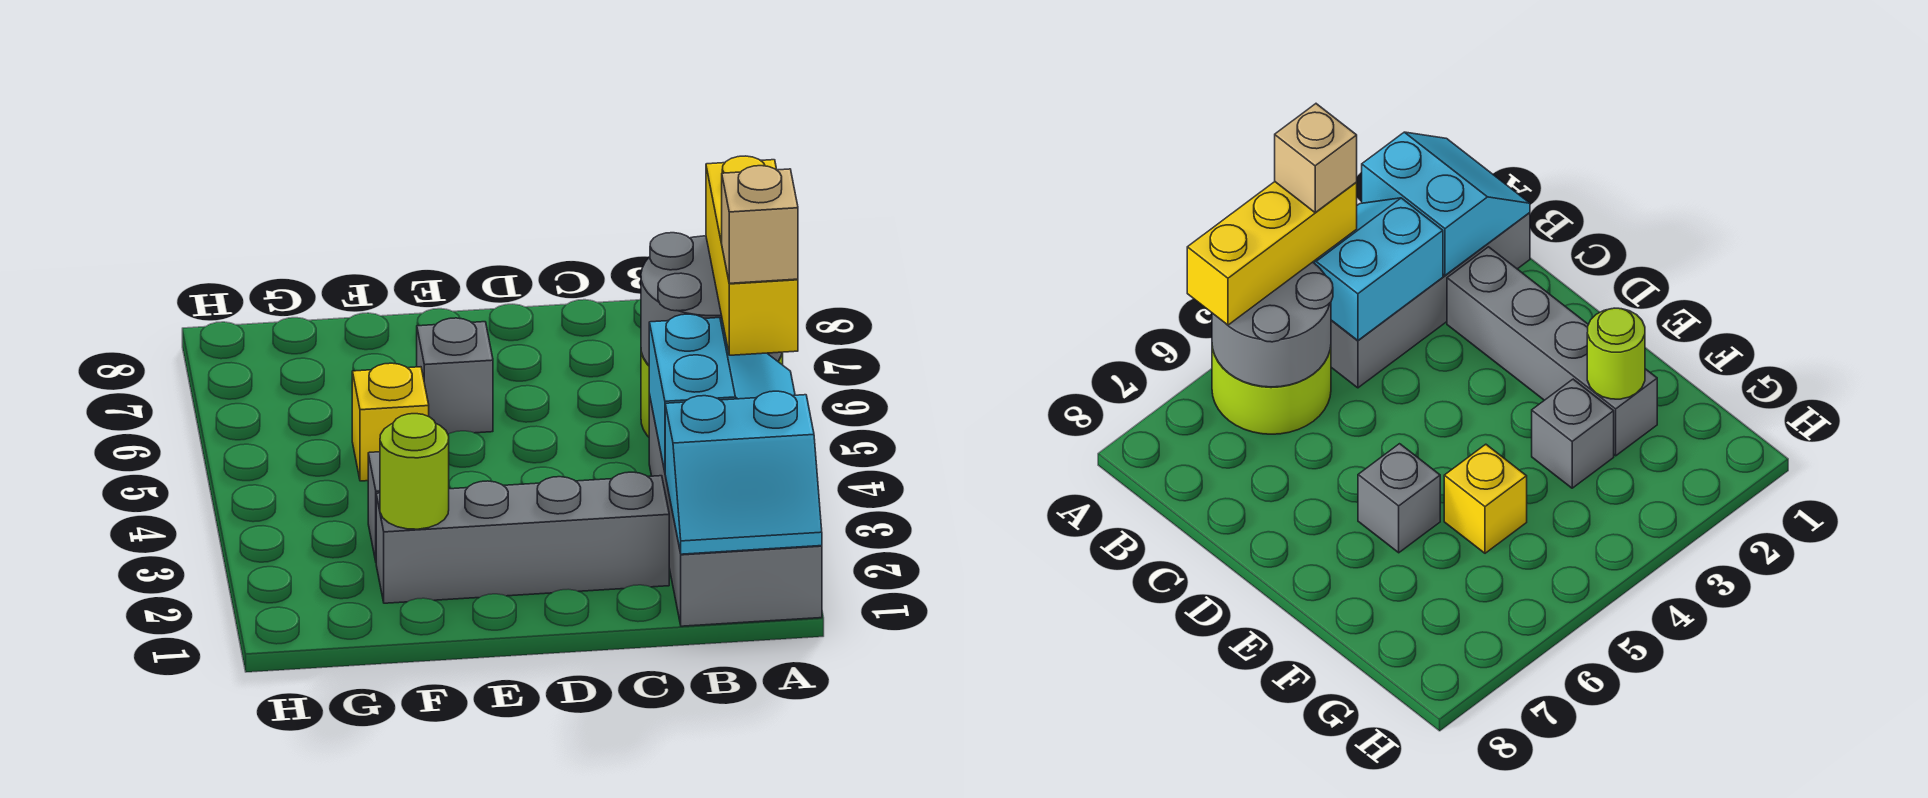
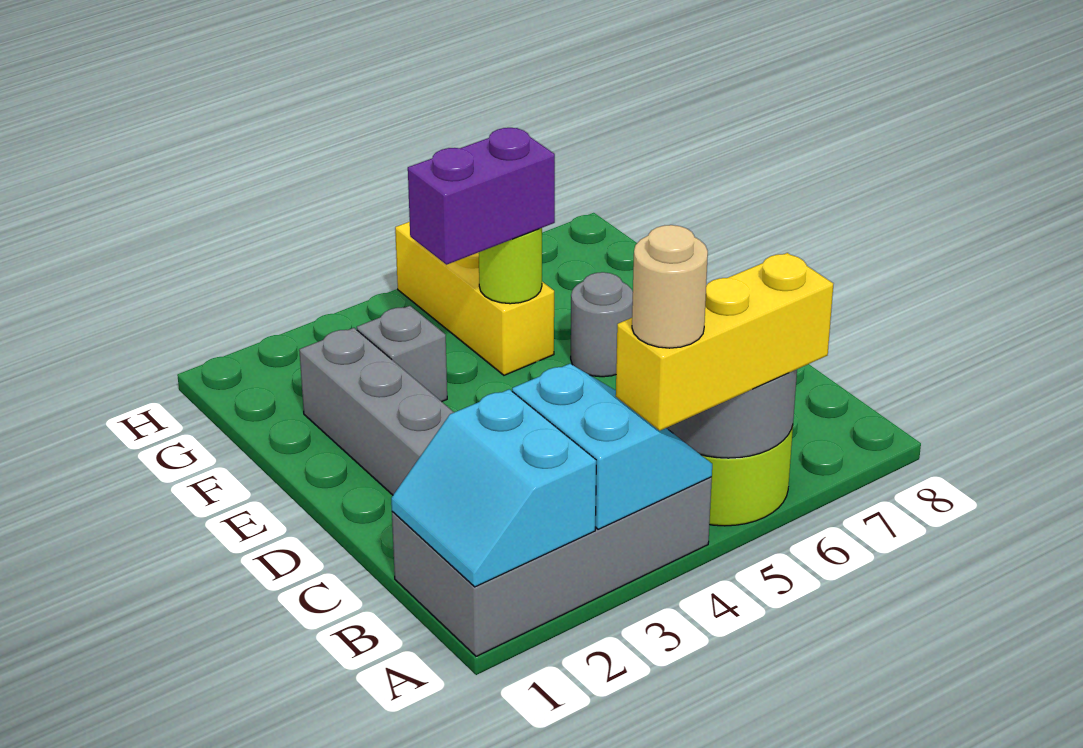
cyan slope A3:B4 level 2 top B -> cyan slope A3:B4 level 2 top 3
tan brick A4 level 4 -> tan round brick A4 level 4
grey brick E6 level 1 -> grey round brick E6 level 1
lime round brick F2 level 2 -> lime round brick F5 level 2
none -> purple brick F4:F5 level 3
yellow brick F5 level 1 -> yellow brick F5:H5 level 1

